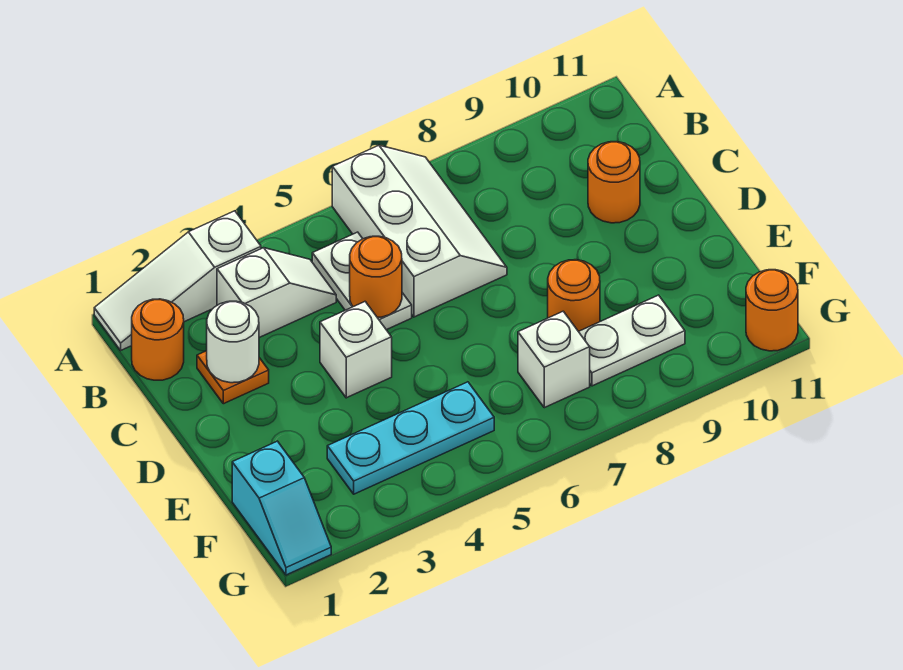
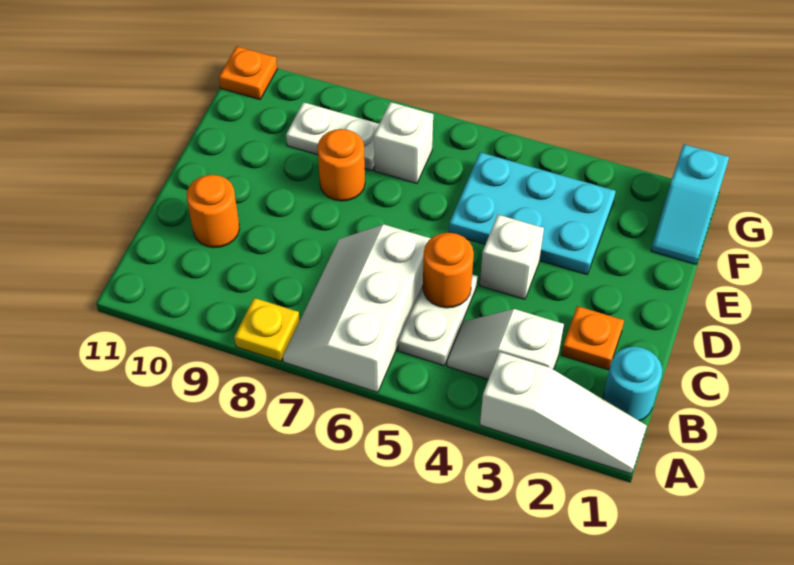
none -> yellow plate A8 level 1
orange round brick B1 level 1 -> cyan round brick B1 level 1
white round brick C2 level 2 -> none
cyan slope F1:G1 level 1 top F -> cyan slope F1:G1 level 1 top G
cyan plate F3:F5 level 1 -> cyan plate E3:F5 level 1
orange round brick G11 level 1 -> orange plate G11 level 1

